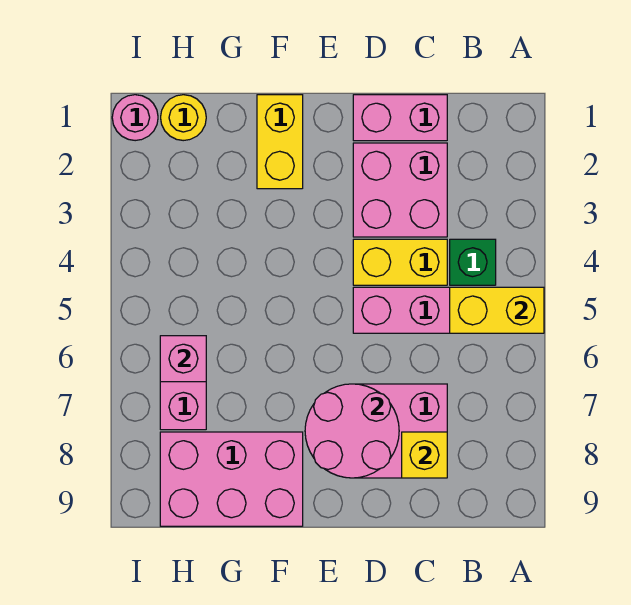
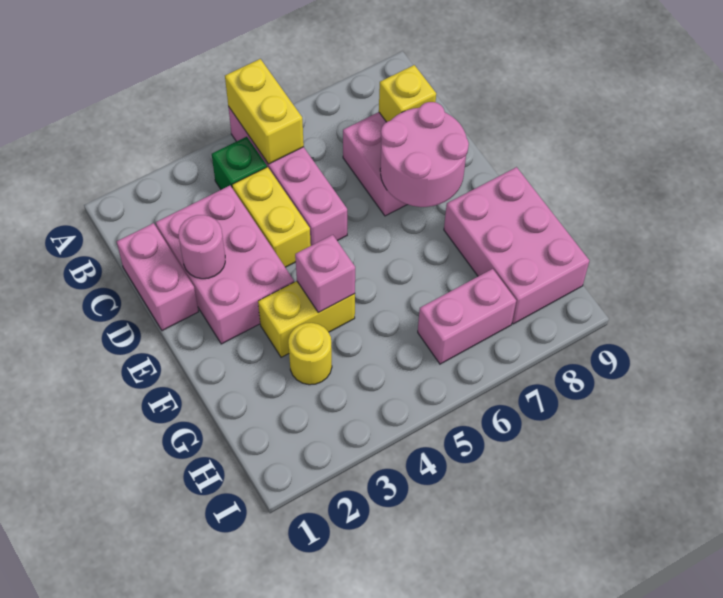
pink brick C2:D3 level 1 -> pink brick C2:E3 level 1
yellow brick F1:F2 level 1 -> yellow brick F3:F4 level 1
yellow round brick H1 level 1 -> yellow round brick G3 level 1
pink brick H6 level 2 -> pink brick F4 level 2
pink round brick I1 level 1 -> pink round brick D2 level 2

